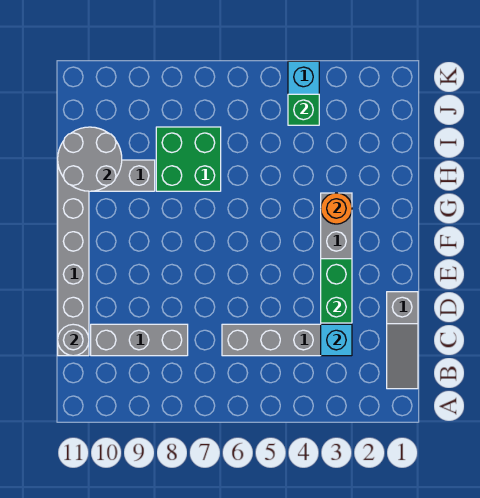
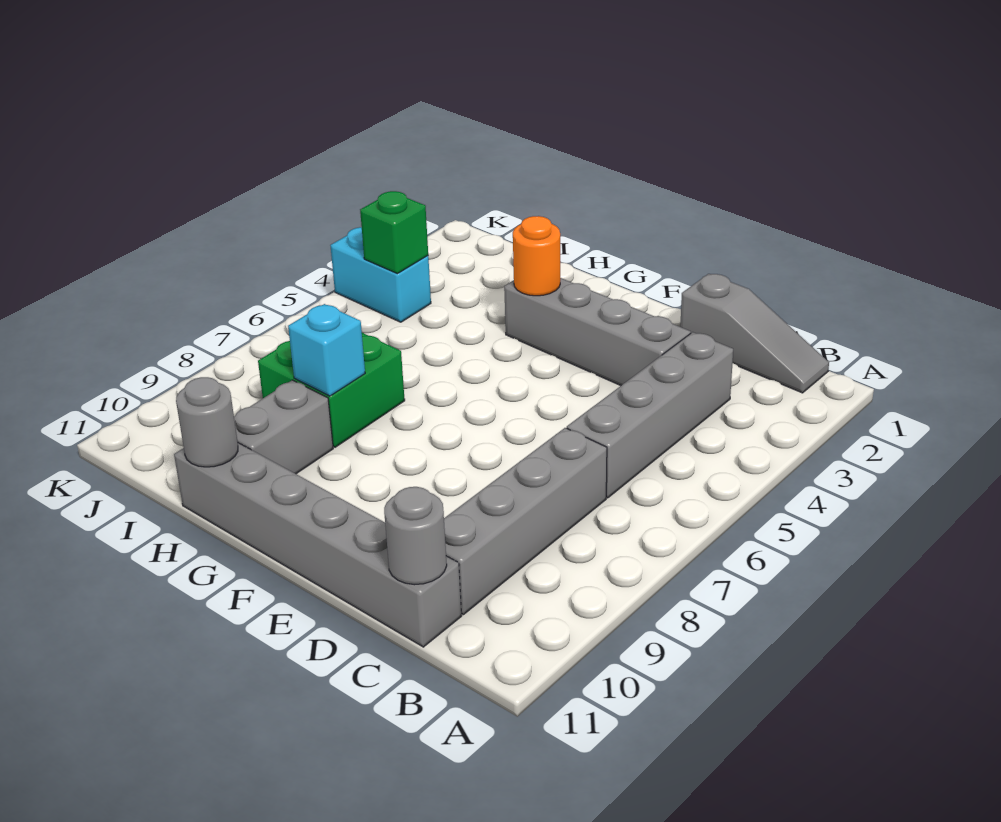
cyan brick C3 level 2 -> cyan brick H8 level 2
grey brick C8:C10 level 1 -> grey brick C7:C10 level 1
green brick D3:E3 level 2 -> none
grey round brick H10:I11 level 2 -> grey round brick H11 level 2

